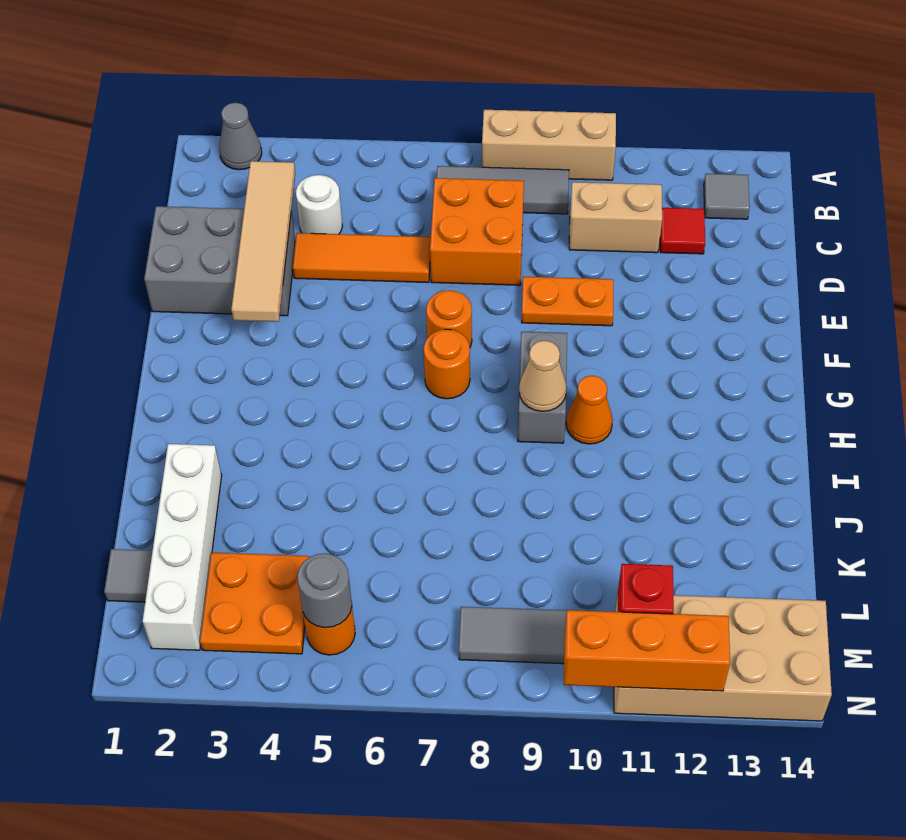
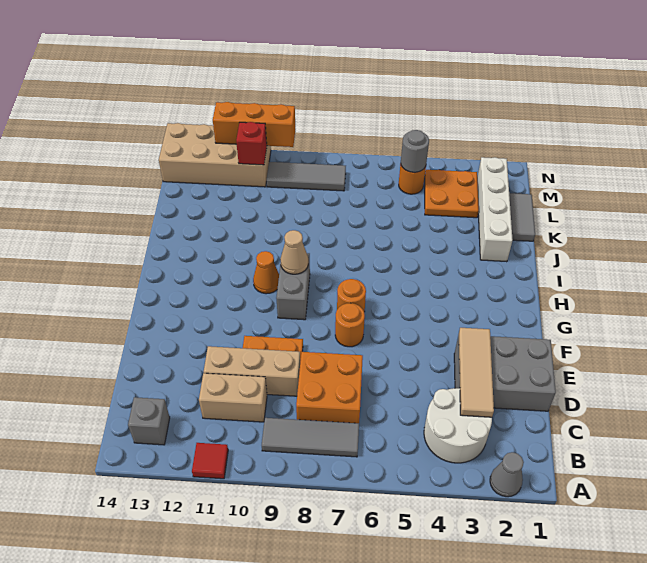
tan brick A8:A10 level 1 -> tan brick D9:D11 level 1
grey tile B13 level 1 -> grey brick B13 level 1
tan tile C3:F3 level 2 -> tan tile C3:E3 level 2
white round brick C4 level 1 -> white round brick B3:C4 level 1
red tile C12 level 1 -> red tile A11 level 1
orange tile D4:D6 level 1 -> none
grey tile L1 level 1 -> grey tile K1:L1 level 1

